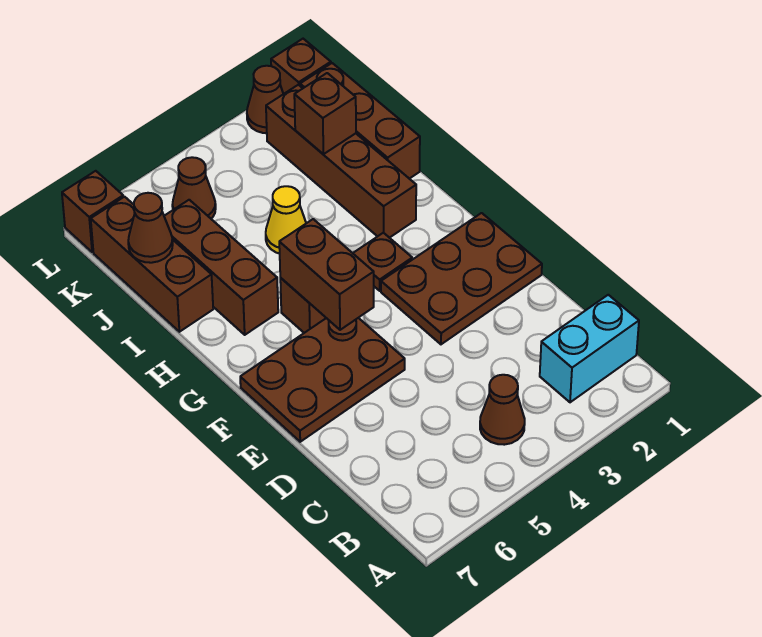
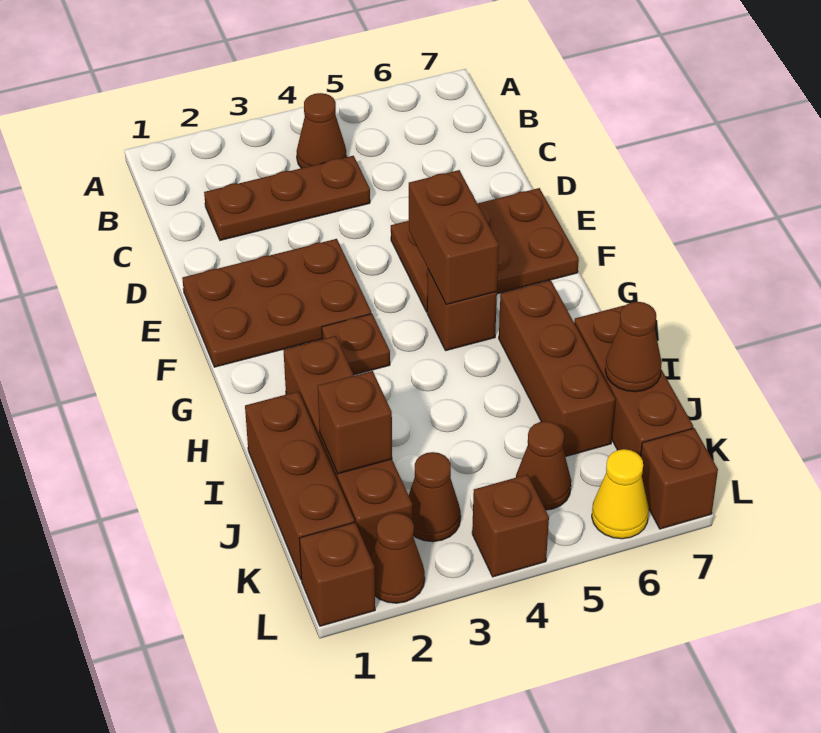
cyan brick B1:B2 level 1 -> none
none -> brown plate C2:C4 level 1
yellow cone I4 level 1 -> yellow cone L6 level 1
none -> brown cone K3 level 1
none -> brown brick L4 level 1

